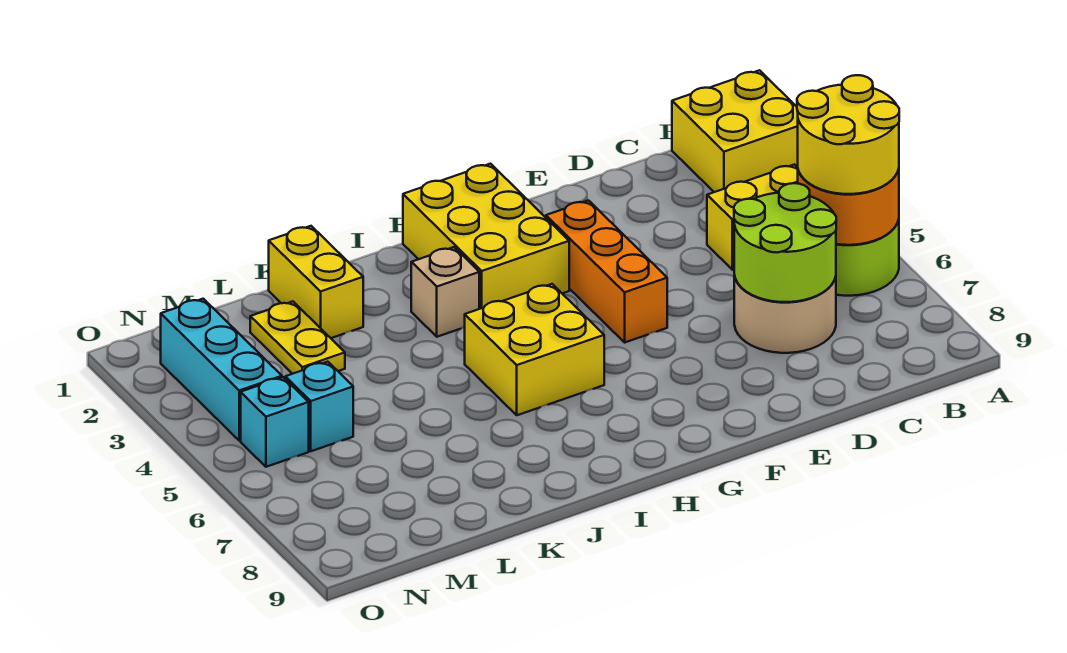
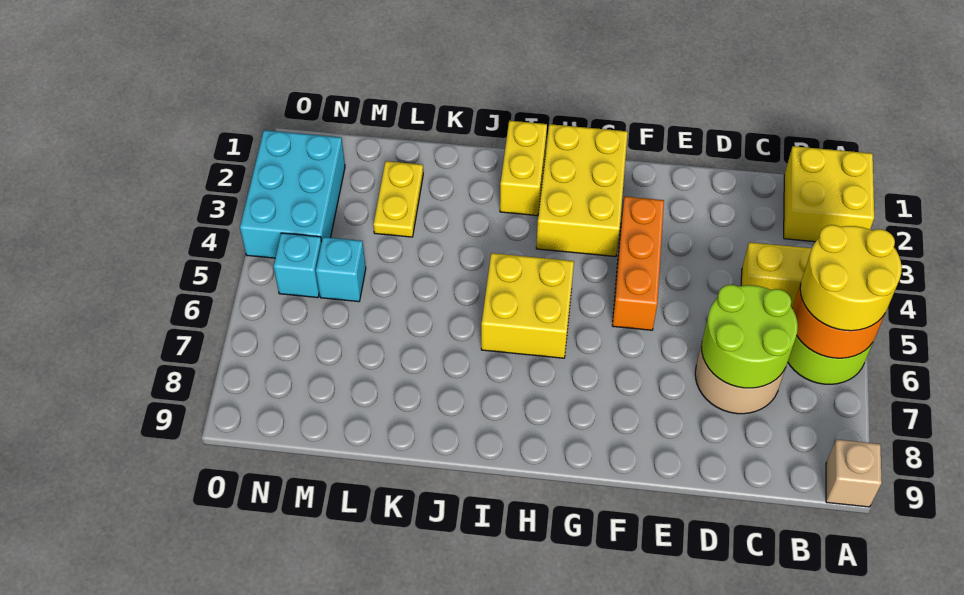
tan brick I3 level 1 -> tan brick A9 level 1
yellow brick K1:K2 level 1 -> yellow brick I1:I2 level 1
cyan brick N2:N4 level 1 -> cyan brick N2:O4 level 1

